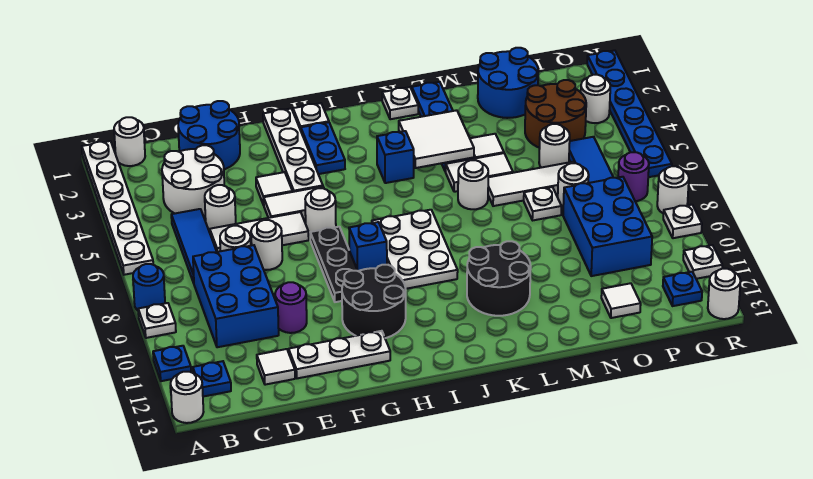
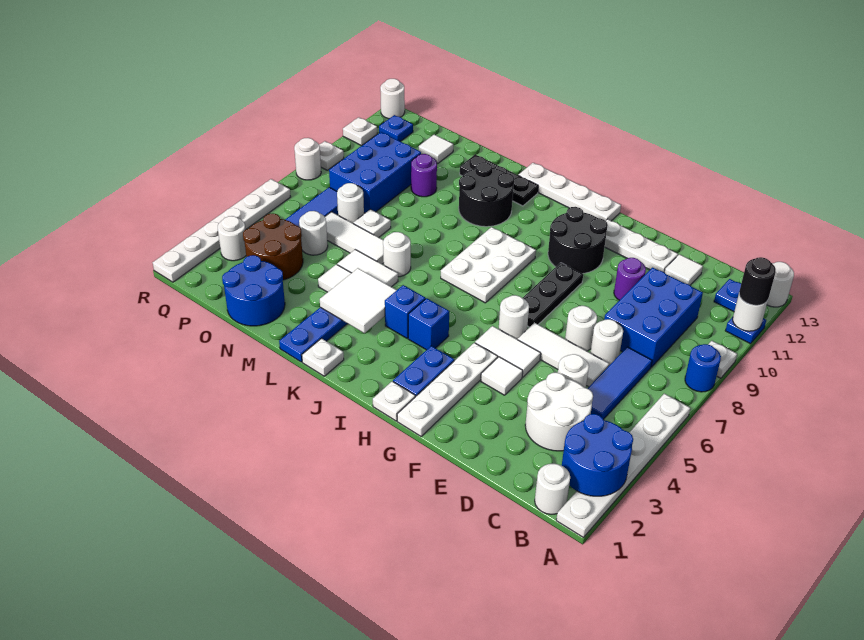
none -> white round brick A11 level 2
none -> black round brick A11 level 3
blue round brick D1:E2 level 1 -> blue round brick A2:B3 level 2
blue brick H8 level 1 -> blue brick I4 level 1
none -> white plate H13:K13 level 1
none -> black plate K12:M12 level 1
purple round brick Q7 level 1 -> purple round brick N10 level 1
blue plate R1:R6 level 1 -> white plate R1:R6 level 1

